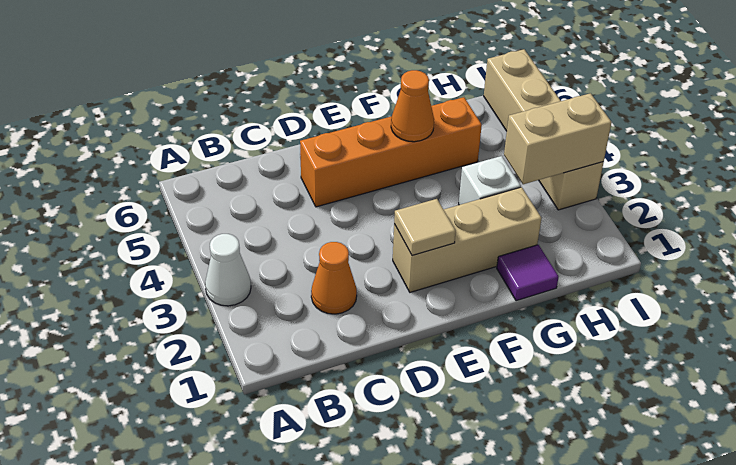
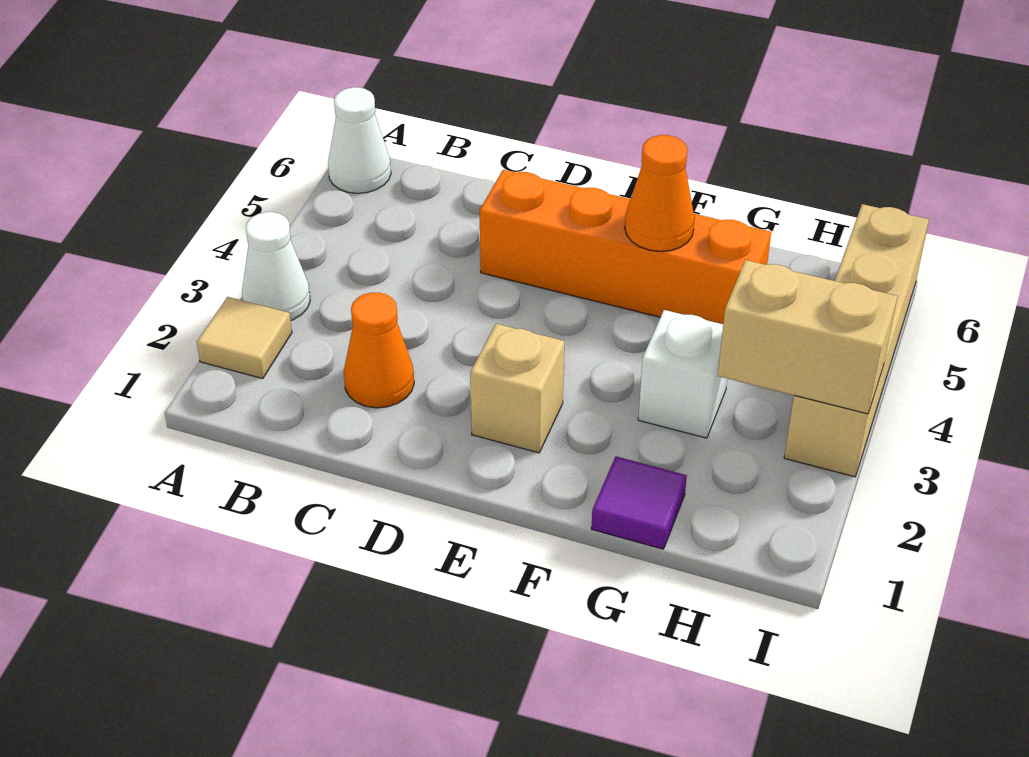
none -> white cone A6 level 1
tan brick E2:G2 level 1 -> tan brick E2 level 1
tan tile E2 level 2 -> tan tile A2 level 1

